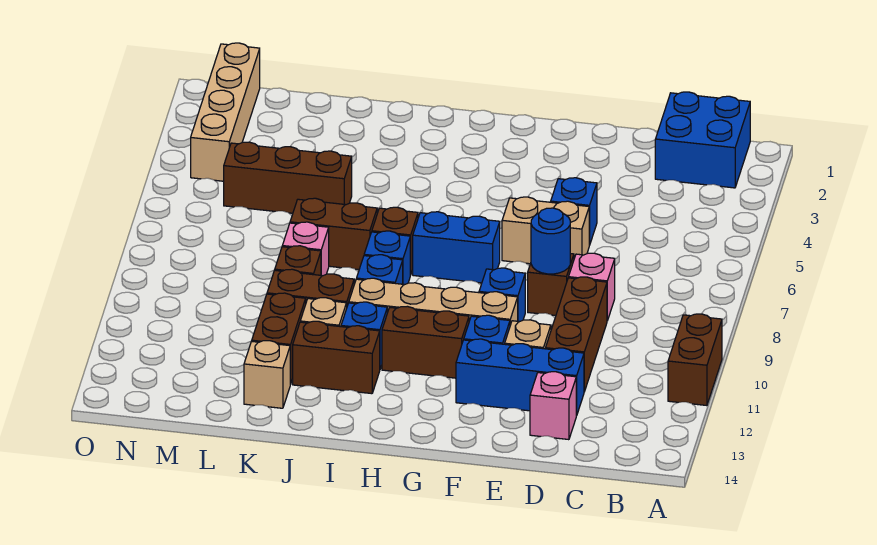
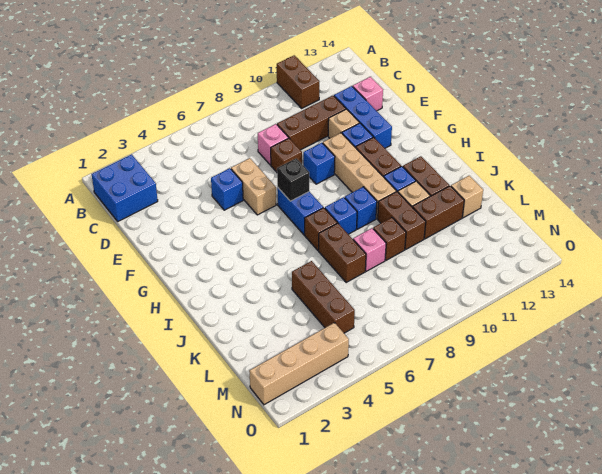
brown brick A10:A11 level 1 -> brown brick A11:B11 level 1
blue round brick E8 level 2 -> none
none -> black brick G7 level 2

